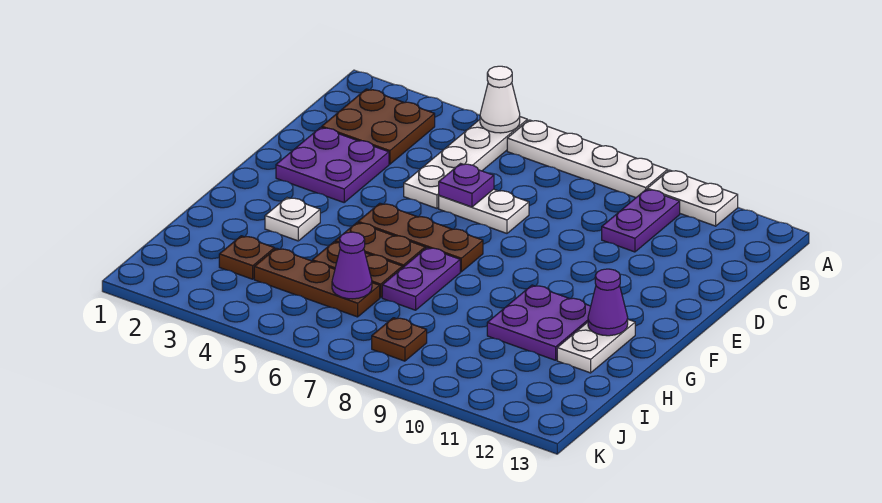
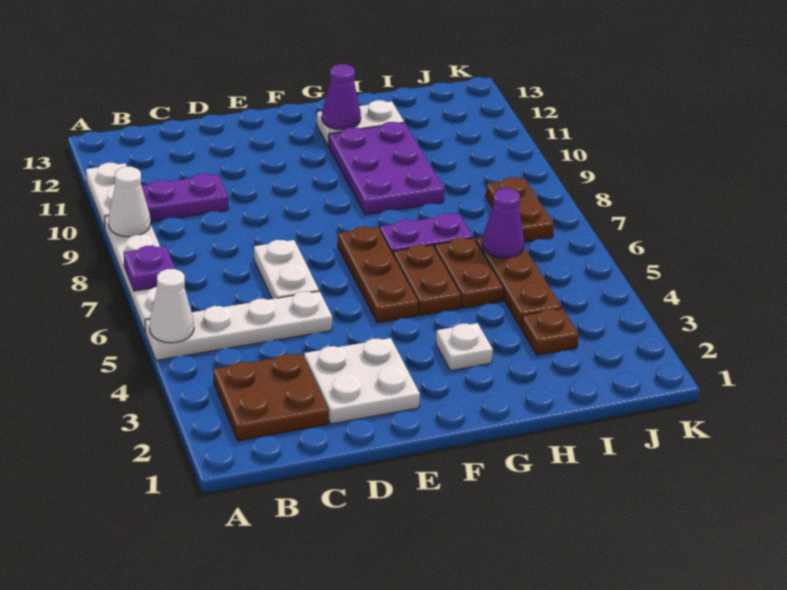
none -> white cone A9 level 2
purple plate D2:E3 level 1 -> white plate D2:E3 level 1
purple plate D6 level 2 -> purple plate A7 level 2
purple plate G10:H11 level 1 -> purple plate G9:H11 level 1
brown plate J8 level 1 -> brown plate J7:J8 level 1

